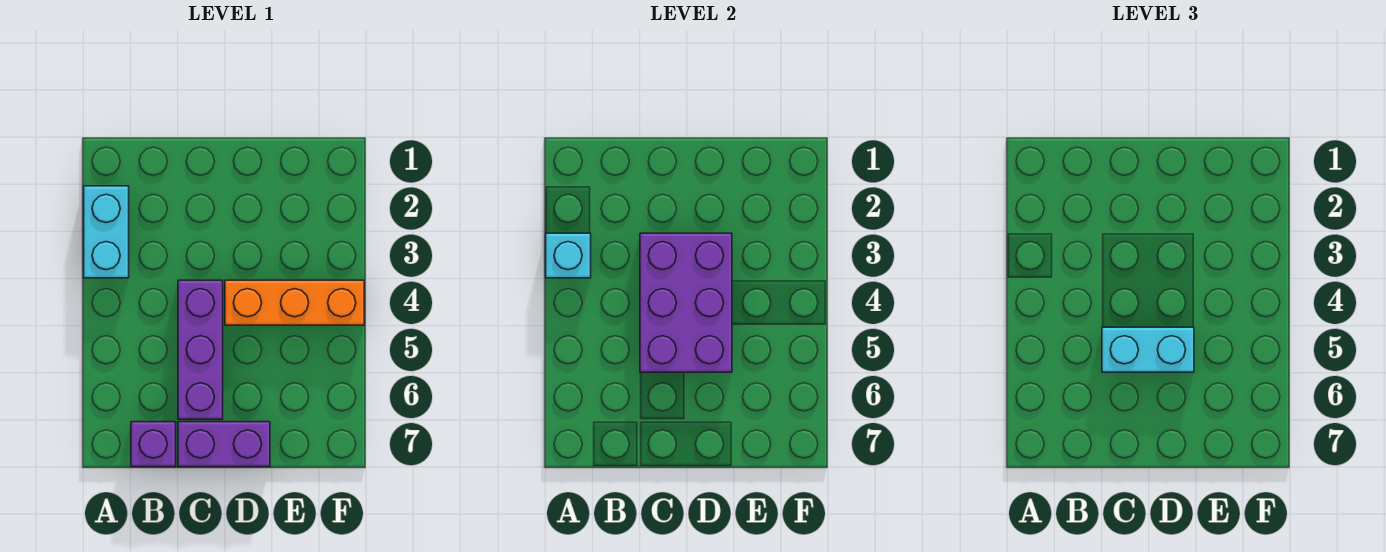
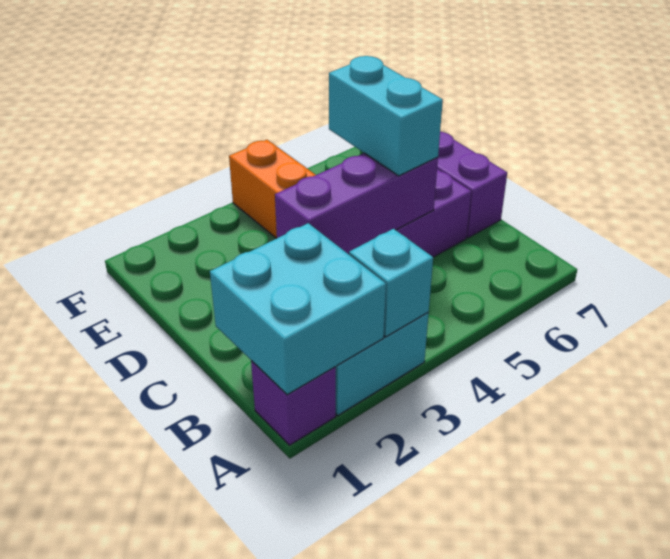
none -> cyan brick A1:B2 level 2
purple brick B7 level 1 -> purple brick A1 level 1
purple brick C3:D5 level 2 -> purple brick C3:C5 level 2

